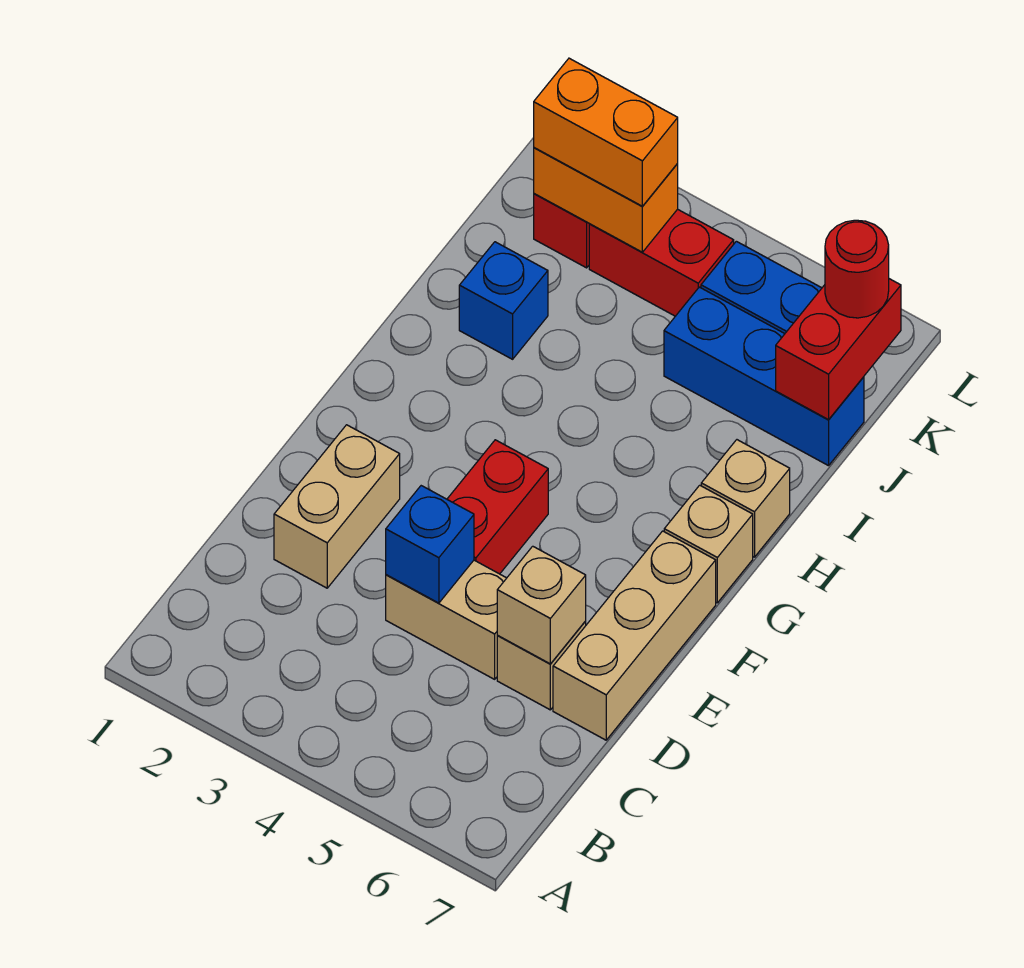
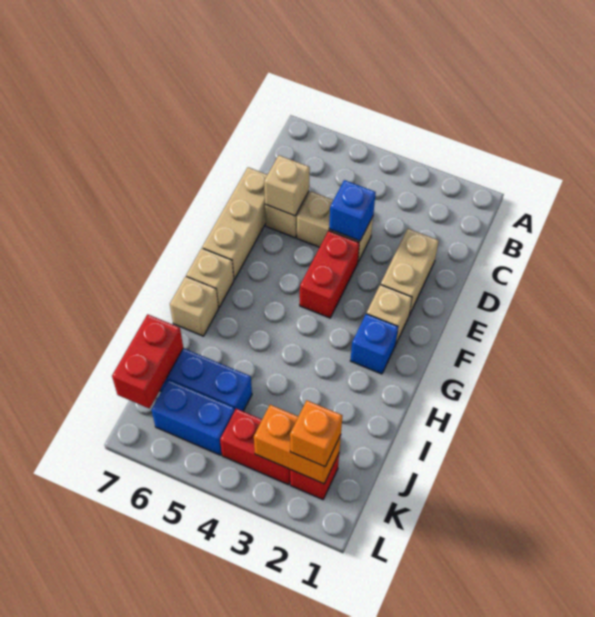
none -> tan brick F2 level 1
blue brick I2 level 1 -> blue brick G2 level 1
orange brick K2:K3 level 3 -> orange brick K2 level 3
red round brick K7 level 3 -> none

